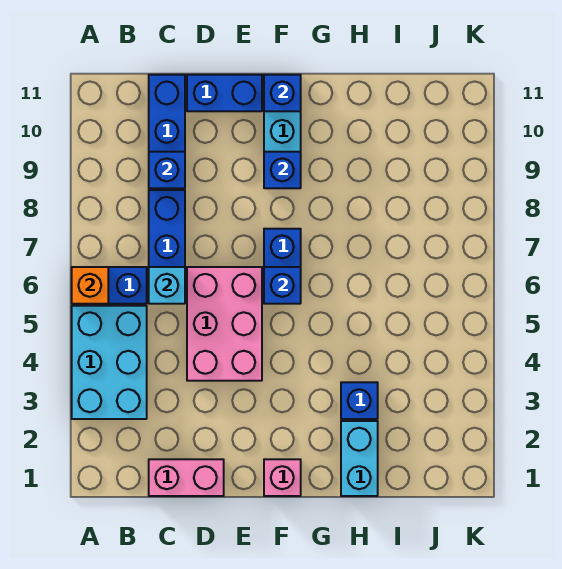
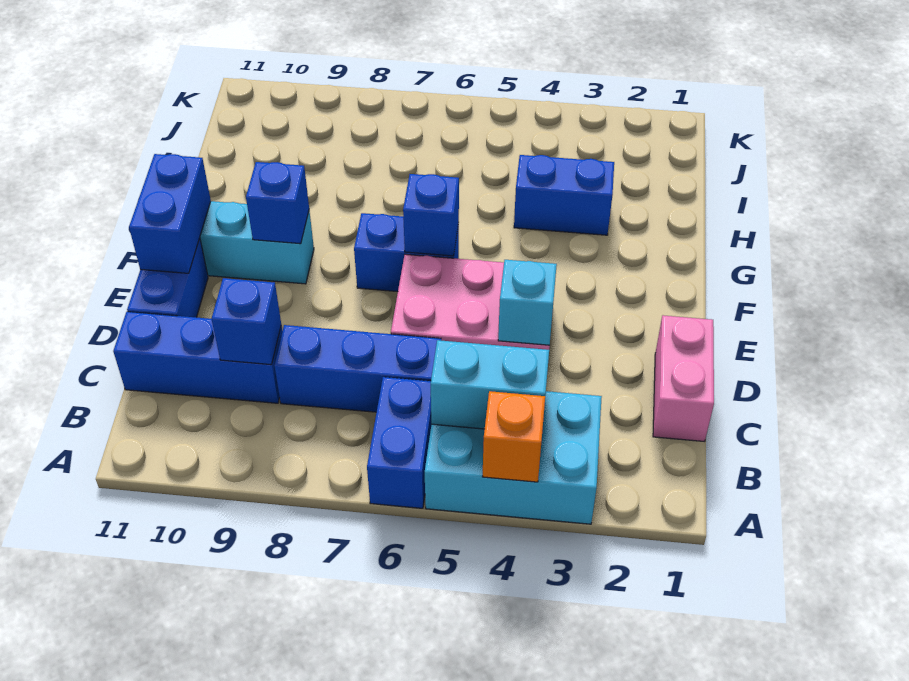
orange brick A6 level 2 -> orange brick A4 level 2
cyan brick C6 level 2 -> cyan brick D4 level 2
pink brick F1 level 1 -> none
blue brick F11 level 2 -> blue brick E11:F11 level 2
cyan brick H1:H2 level 1 -> cyan brick B4:B5 level 2
blue brick H3 level 1 -> blue brick H3:H4 level 1

